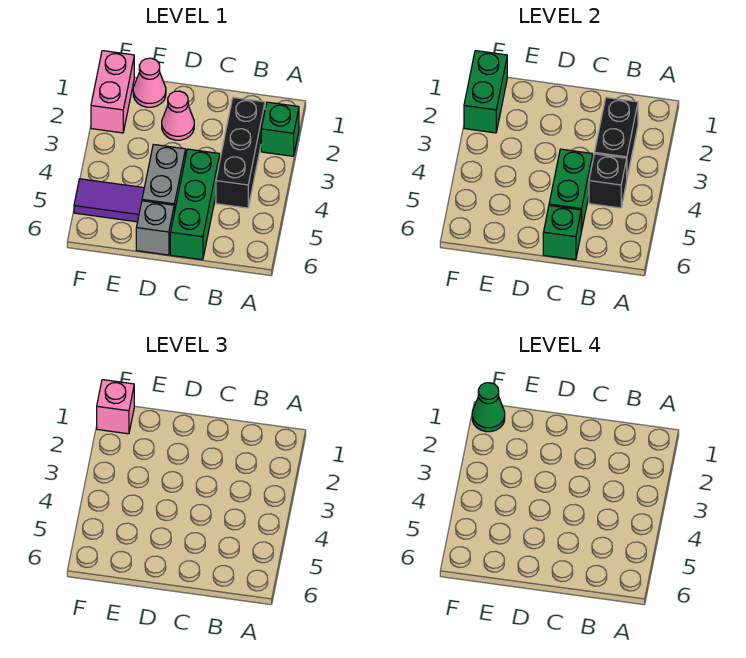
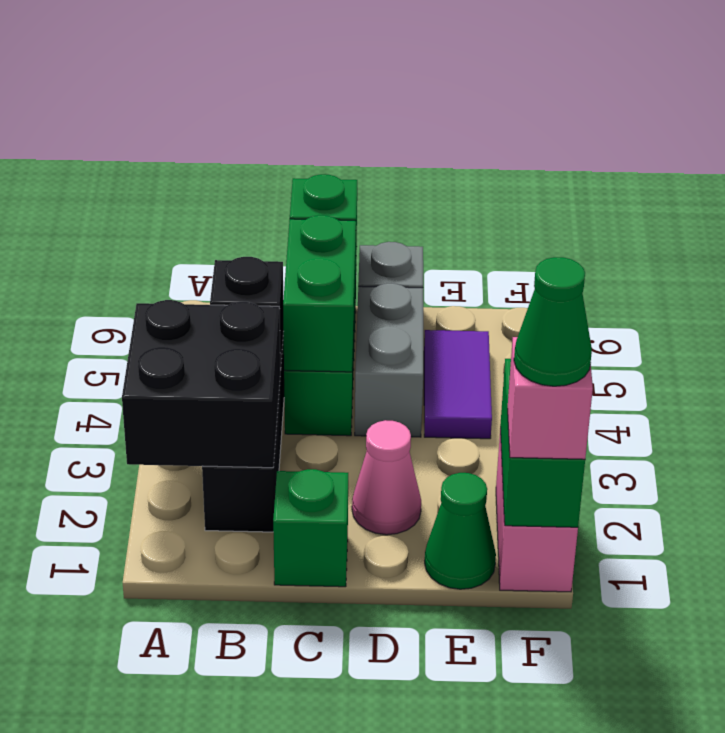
green brick A2 level 1 -> green brick C1 level 1
black brick B2:B3 level 2 -> black brick A2:B3 level 2
pink cone E1 level 1 -> green cone E1 level 1
purple tile E5:F5 level 1 -> purple tile E4:E5 level 1

